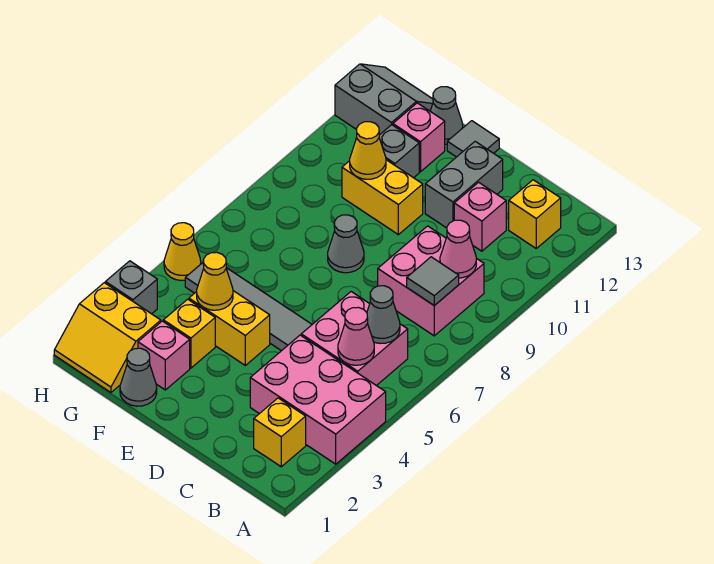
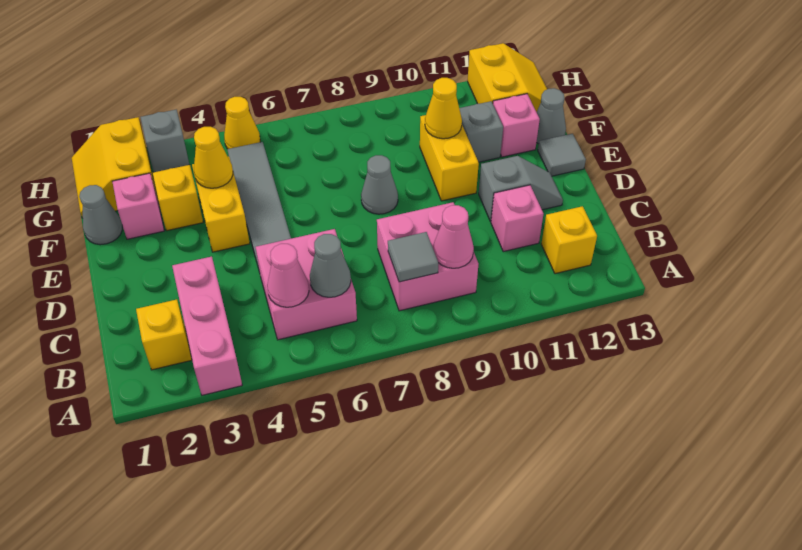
pink brick A3:C4 level 1 -> pink brick A3:C3 level 1
grey brick D11:D12 level 1 -> grey slope D11:D12 level 1 top 11
grey slope G12:H13 level 1 top 12 -> yellow slope G12:H13 level 1 top 12

